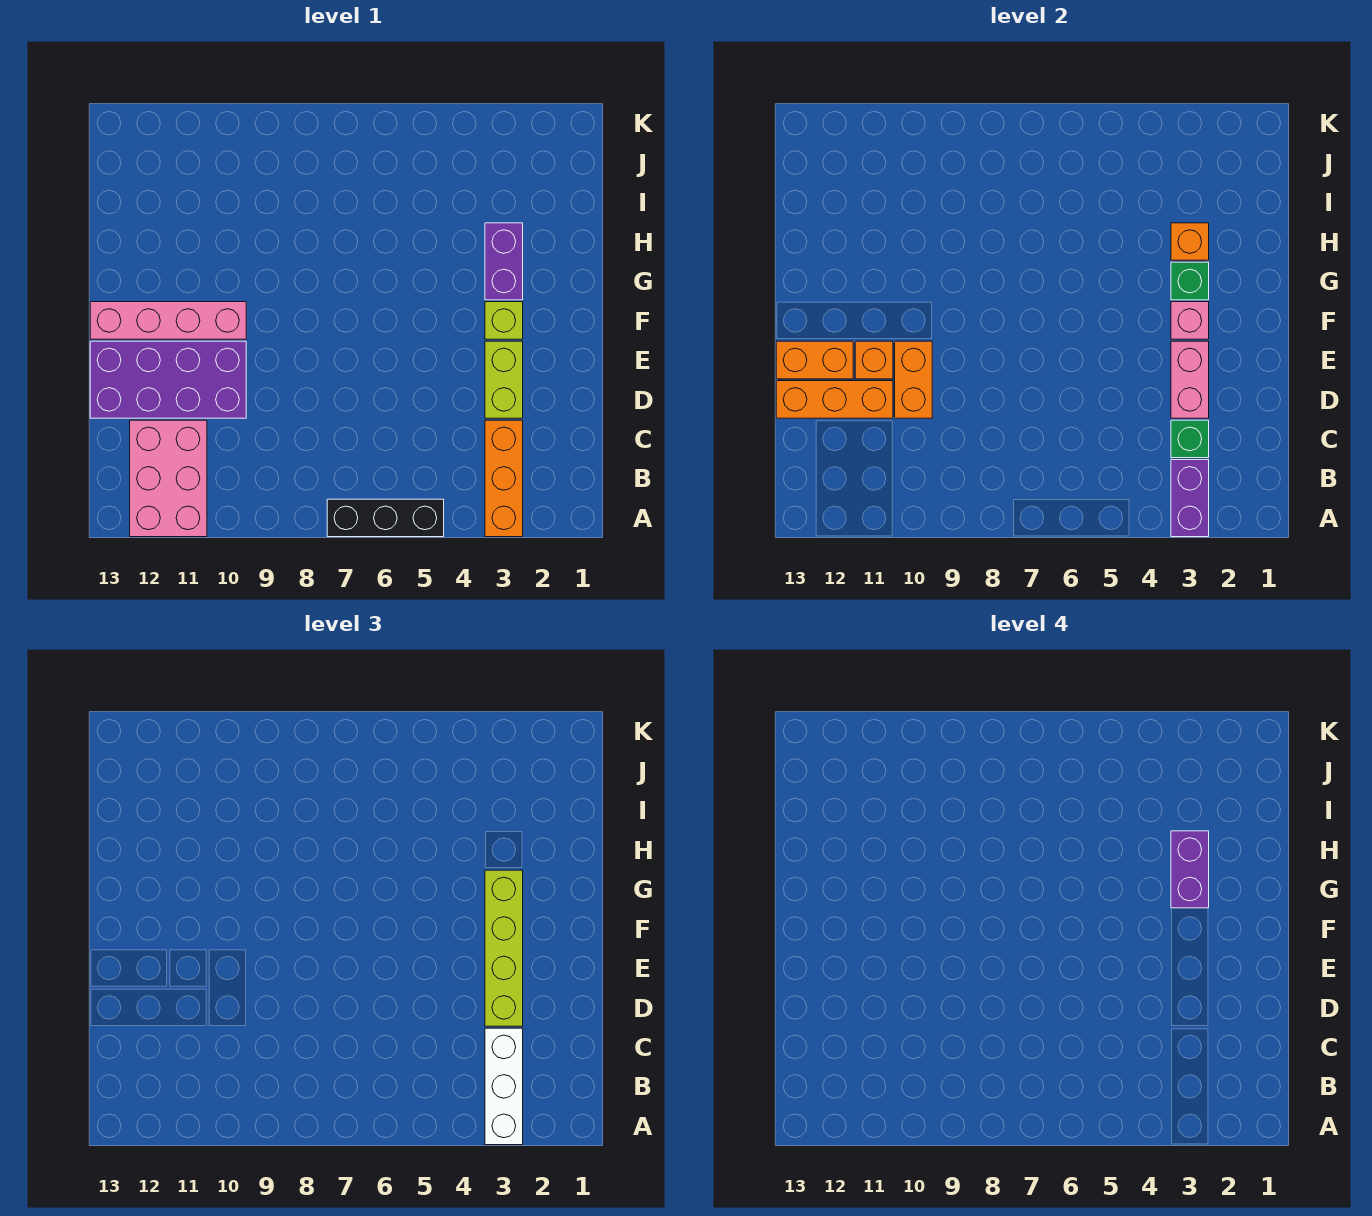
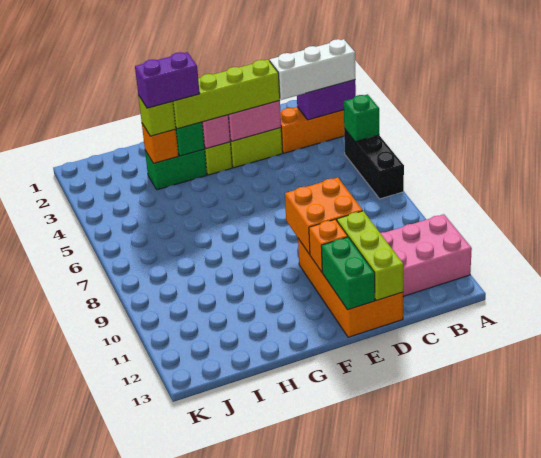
green brick C3 level 2 -> green brick A5 level 2
purple brick D10:E13 level 1 -> orange brick D10:E13 level 1
orange brick D10:E10 level 2 -> orange brick D9:E10 level 2
orange brick D11:D13 level 2 -> lime brick D11:D13 level 2
orange brick E12:E13 level 2 -> green brick E12:E13 level 2
pink brick F10:F13 level 1 -> none
purple brick G3:H3 level 1 -> green brick G3:H3 level 1
none -> lime brick H3 level 3

